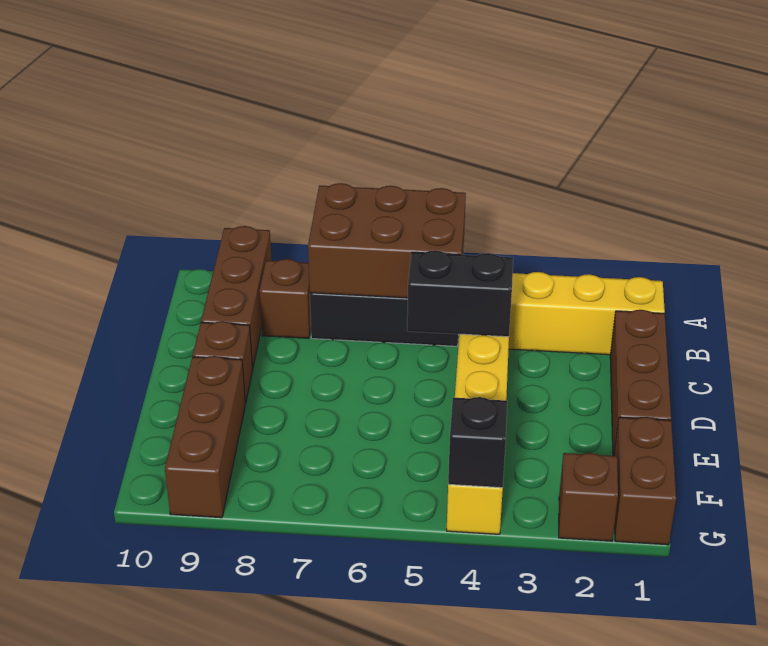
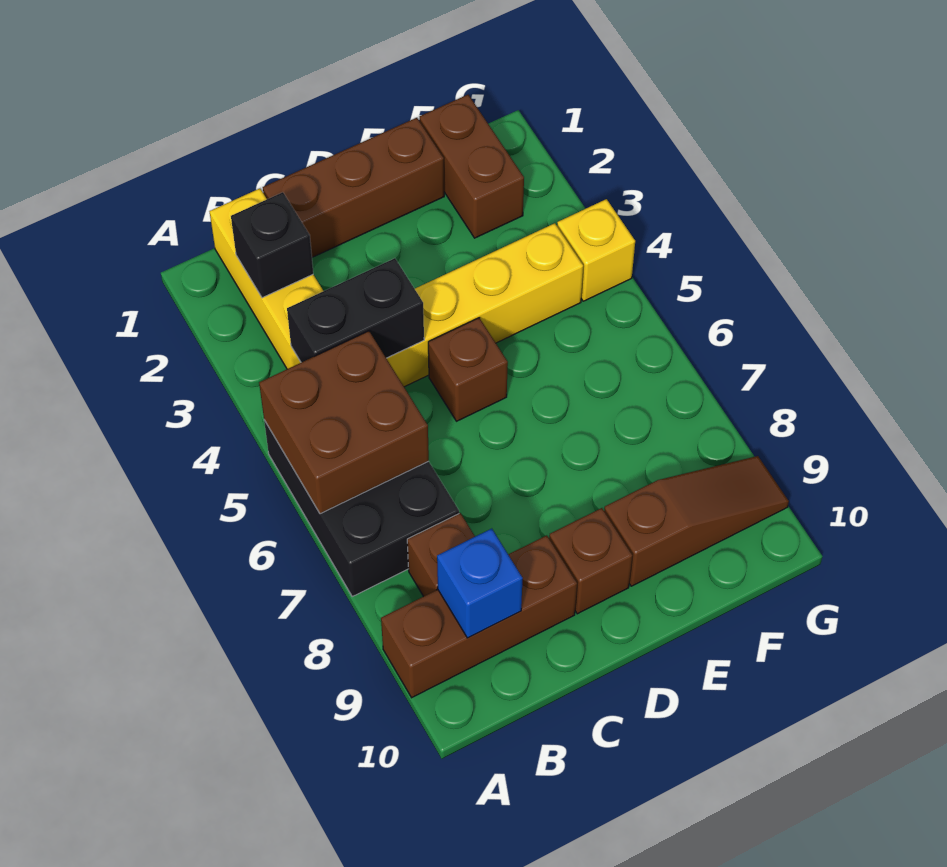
brown brick A5:B7 level 2 -> brown brick A5:B6 level 2
none -> blue brick B9 level 2
black brick C4:C5 level 2 -> black brick B4:C4 level 2
brown brick E9:G9 level 1 -> brown slope E9:G9 level 1 top E
brown brick F1:G1 level 1 -> brown brick F1:F2 level 1
brown brick G2 level 1 -> brown brick D5 level 1
black brick G4 level 2 -> black brick B2 level 2

